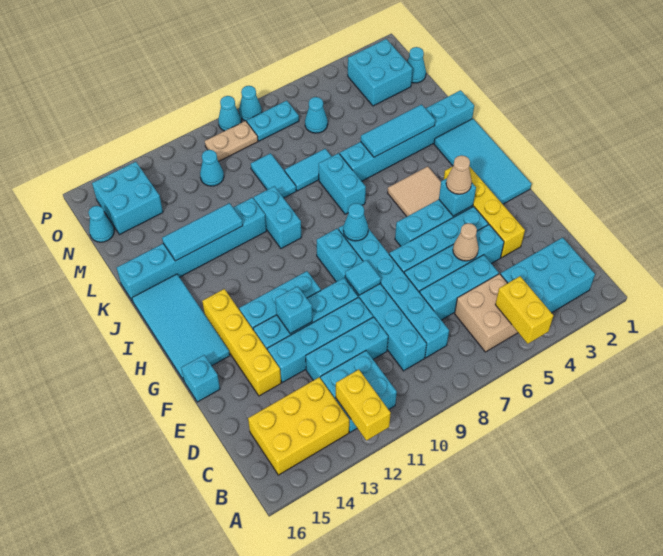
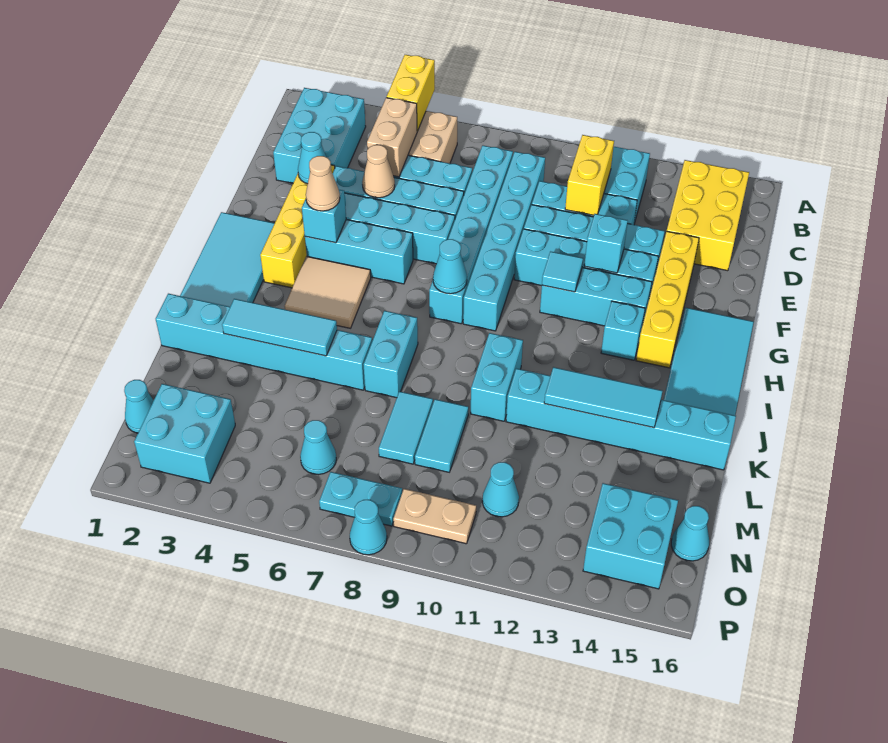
yellow brick A12:B12 level 2 -> yellow brick C11:D11 level 2
cyan brick B2:C4 level 1 -> cyan brick B2:D3 level 1
yellow brick B13:C15 level 1 -> yellow brick B14:D15 level 1
none -> tan brick C5:D5 level 2
cyan tile F9 level 2 -> cyan tile G11 level 2
cyan brick F16 level 1 -> cyan brick H13 level 1
cyan tile L7:L8 level 1 -> cyan tile L8:M8 level 1
cyan cone P9 level 1 -> cyan cone E3 level 2

